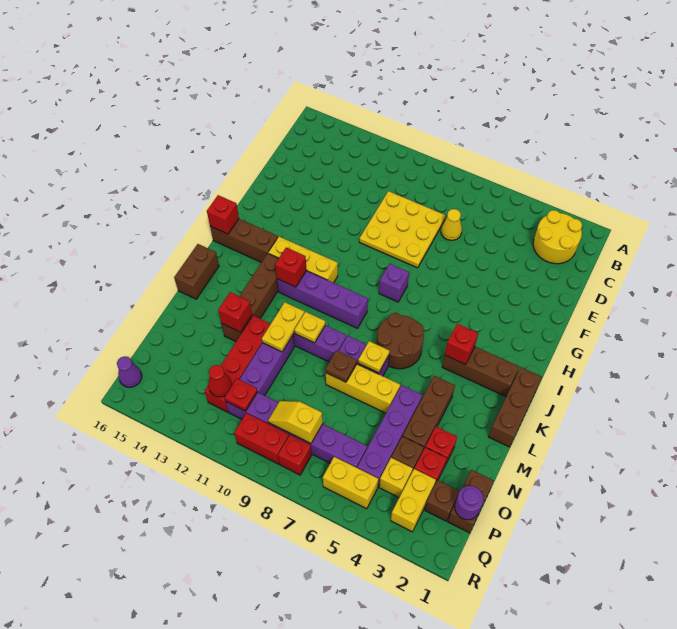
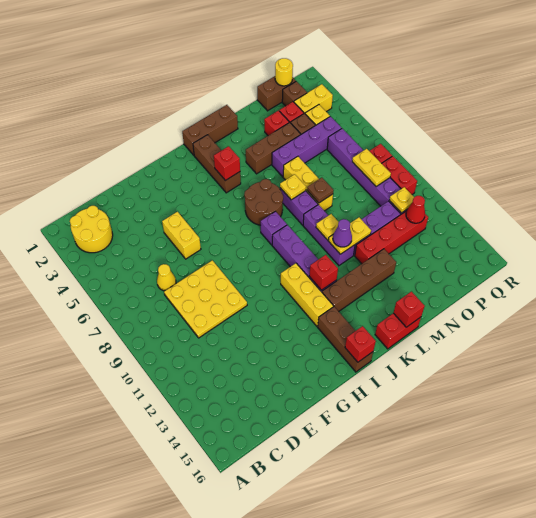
purple brick H8 level 1 -> purple brick J8 level 1
brown brick K16:L16 level 1 -> red brick K16:L16 level 1
red brick M13 level 2 -> red brick L16 level 2
purple round brick P1 level 2 -> yellow round brick P1 level 2
yellow slope P8:P9 level 2 top 8 -> yellow plate P8:P9 level 2
red plate P11 level 2 -> yellow plate P11 level 2
yellow brick Q5:Q6 level 1 -> yellow brick F5:F6 level 1
purple cone Q16 level 1 -> purple cone L11 level 3

